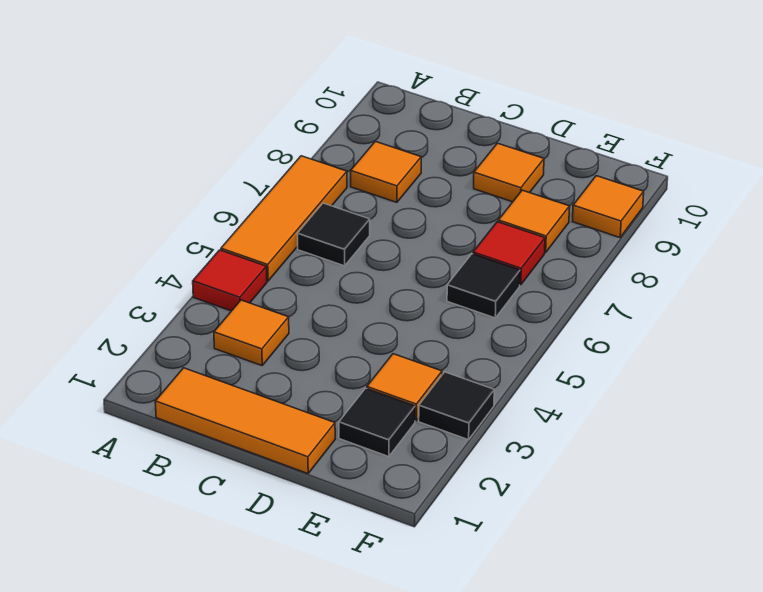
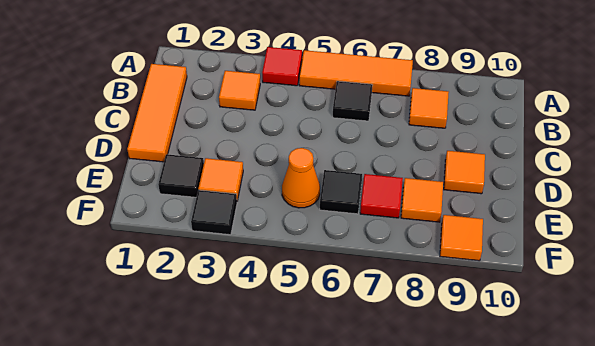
none -> orange cone E5 level 1

